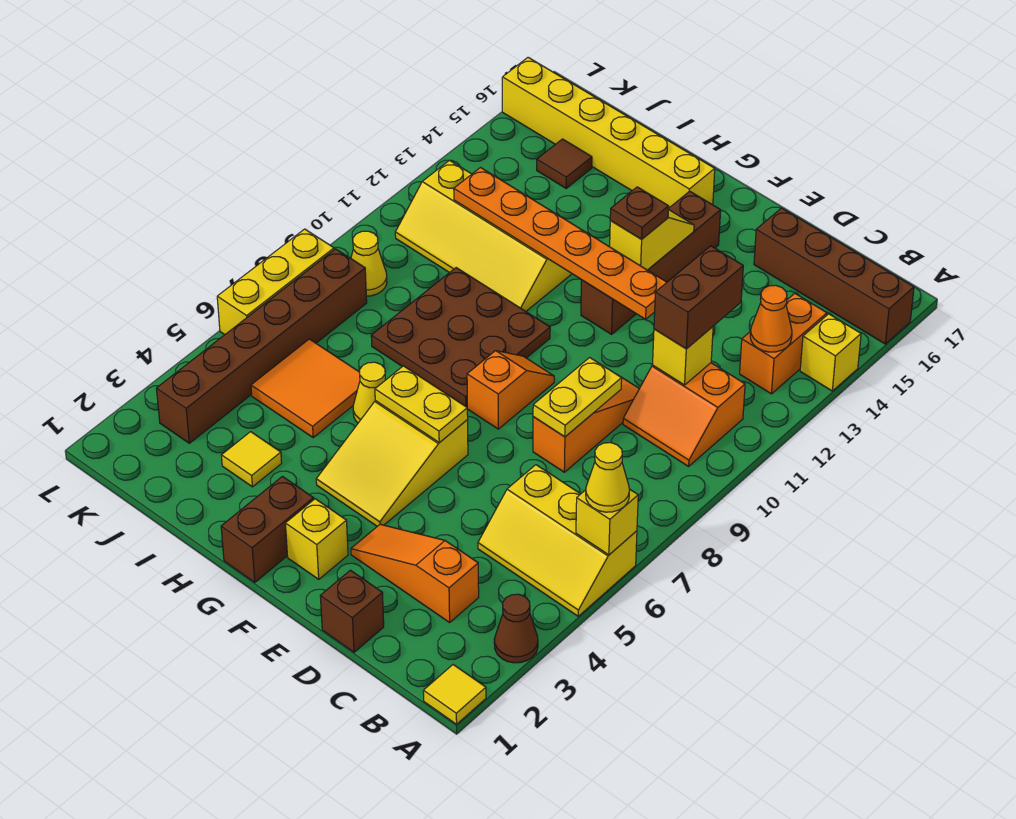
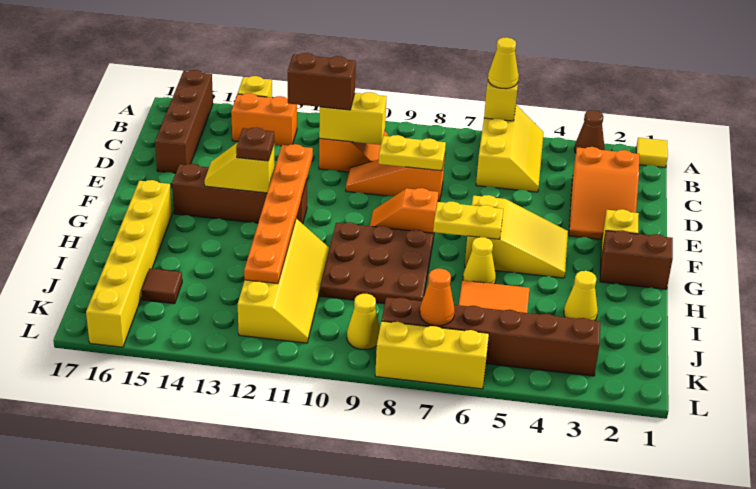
orange cone B13 level 2 -> orange cone K7 level 2
orange slope C3:E3 level 1 top C -> orange slope C2:E3 level 1 top C
yellow brick C11 level 2 -> yellow brick C10:C11 level 2
brown brick D1 level 1 -> none
yellow plate F6:G6 level 2 -> yellow plate G6:G7 level 2
yellow tile I3 level 1 -> yellow cone I3 level 1

